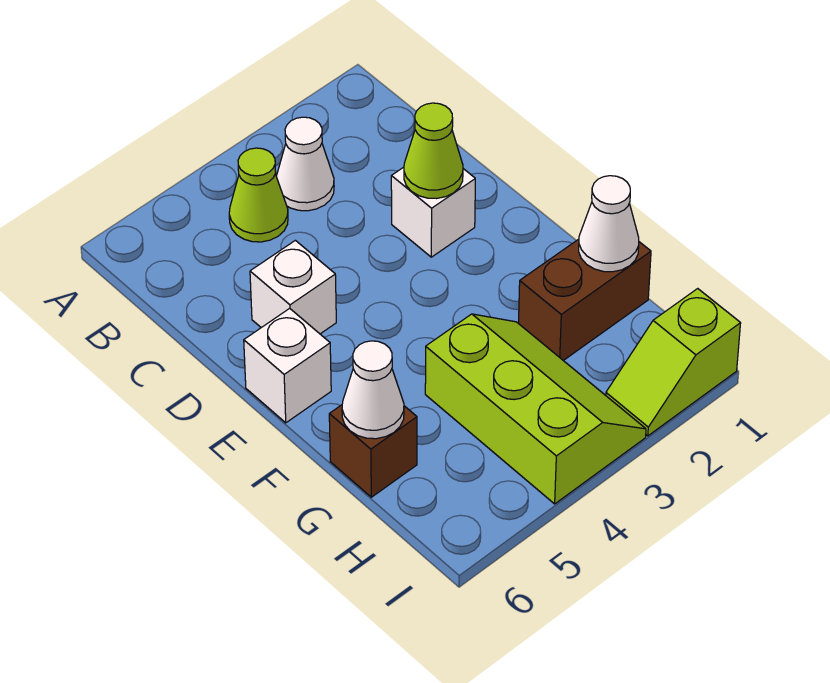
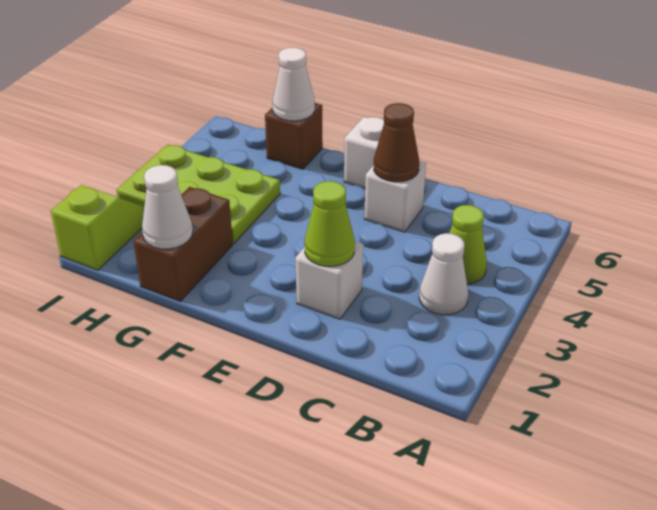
none -> brown cone D5 level 2
lime slope G3:I4 level 1 top 4 -> lime plate G3:I4 level 1

